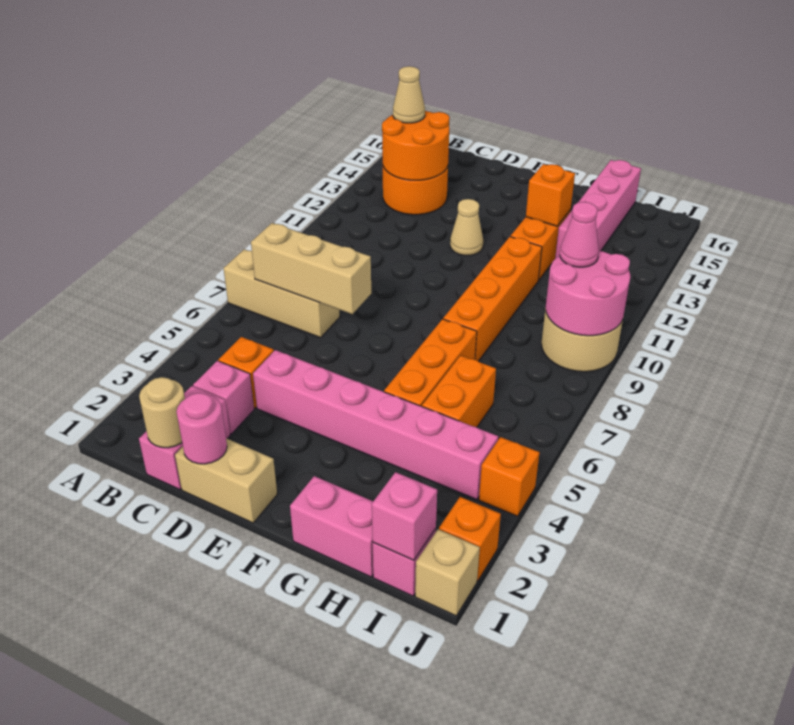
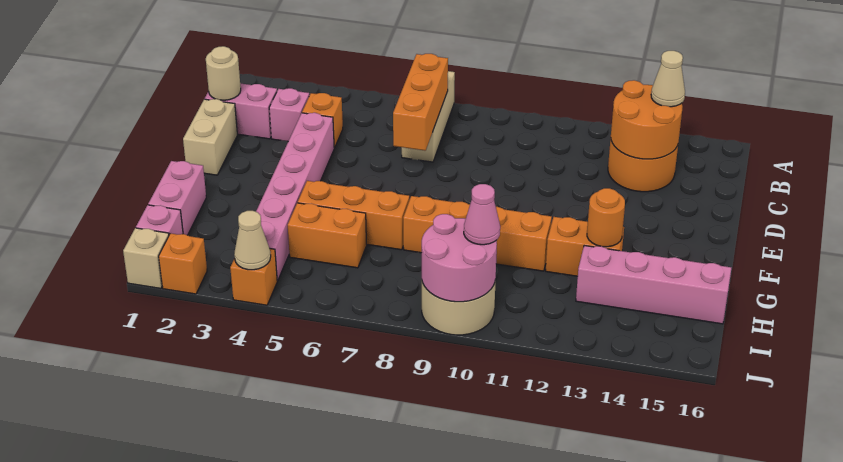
tan brick B7:D7 level 2 -> orange brick B7:D7 level 2
pink round brick D1 level 2 -> none
tan cone E12 level 1 -> tan cone J4 level 2
orange brick G13 level 2 -> orange round brick G13 level 2
pink brick I1 level 2 -> none

